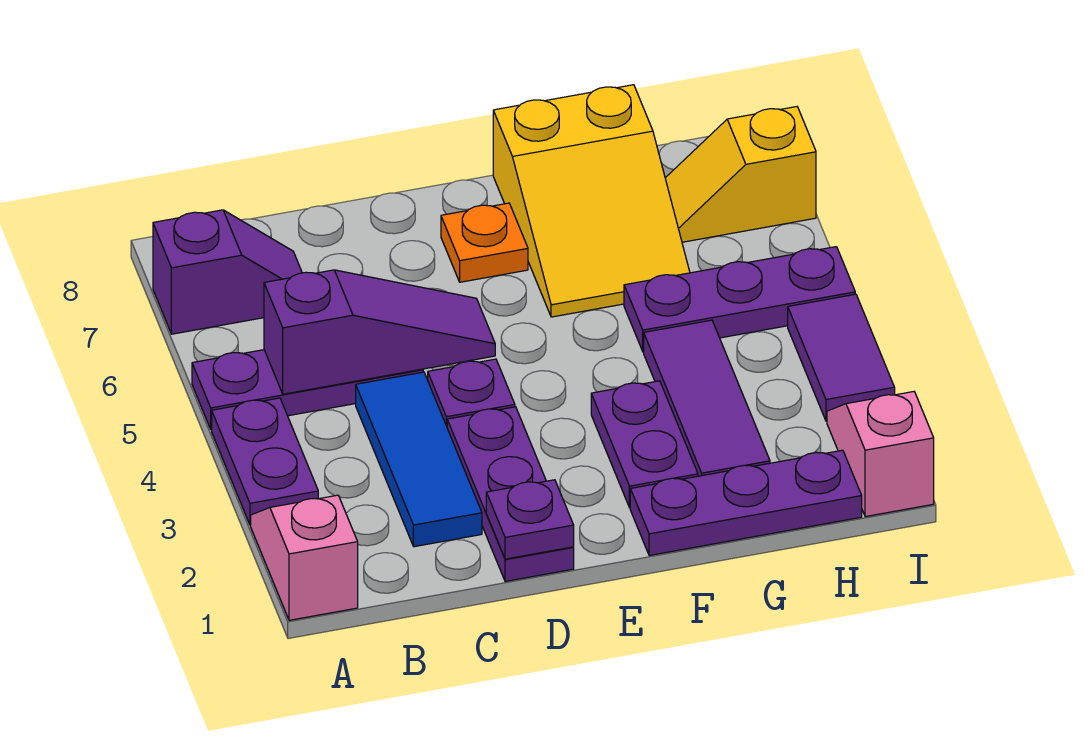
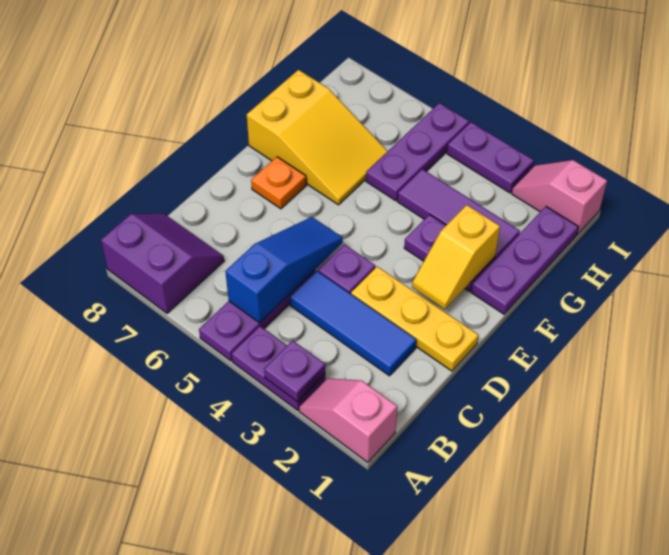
purple slope A7:B7 level 1 top A -> purple slope A7:B8 level 1 top A
purple slope B5:D5 level 2 top B -> blue slope B5:D5 level 2 top B
purple plate D1:D3 level 1 -> yellow plate D1:D3 level 1
purple plate D1 level 2 -> purple plate A3 level 2
yellow slope H7:I7 level 1 top I -> yellow slope E2:F2 level 2 top F
purple tile I3:I4 level 1 -> purple plate I3:I4 level 1

